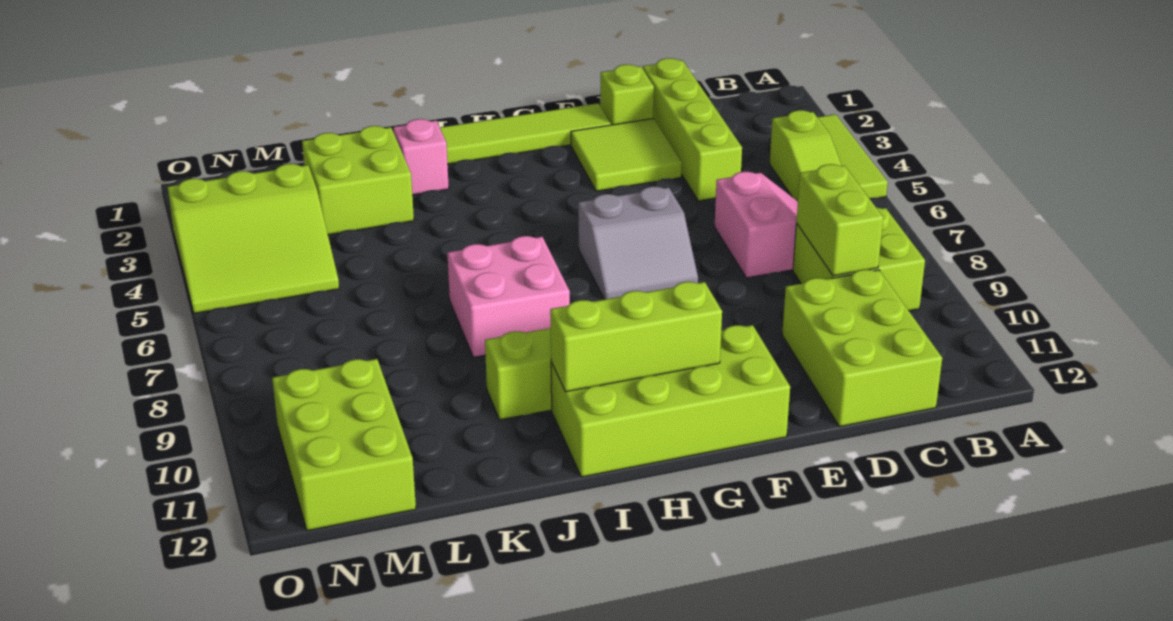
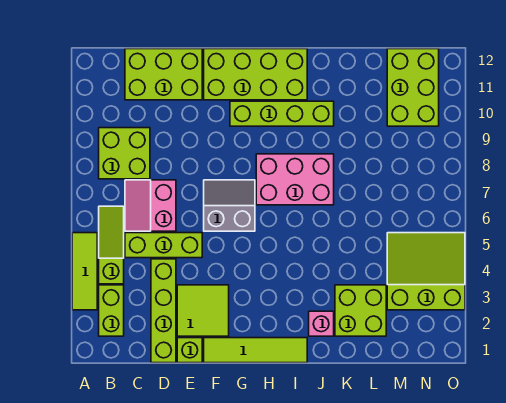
lime brick C8:C9 level 2 -> lime brick B2:B3 level 1
lime brick C10:D12 level 1 -> lime brick C11:E12 level 1
lime brick G11:I11 level 2 -> lime brick C5:E5 level 1
pink brick I7:J8 level 1 -> pink brick H7:J8 level 1

